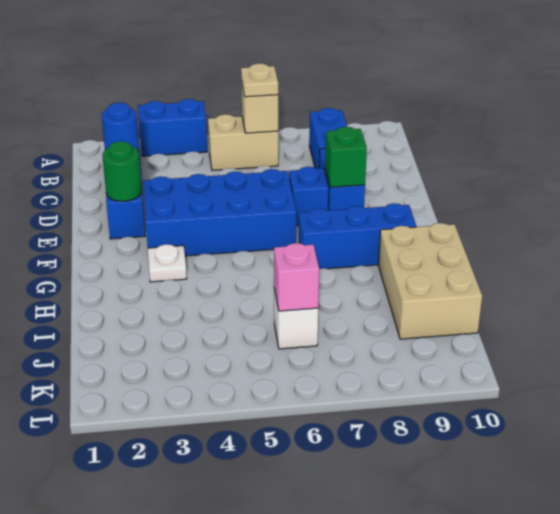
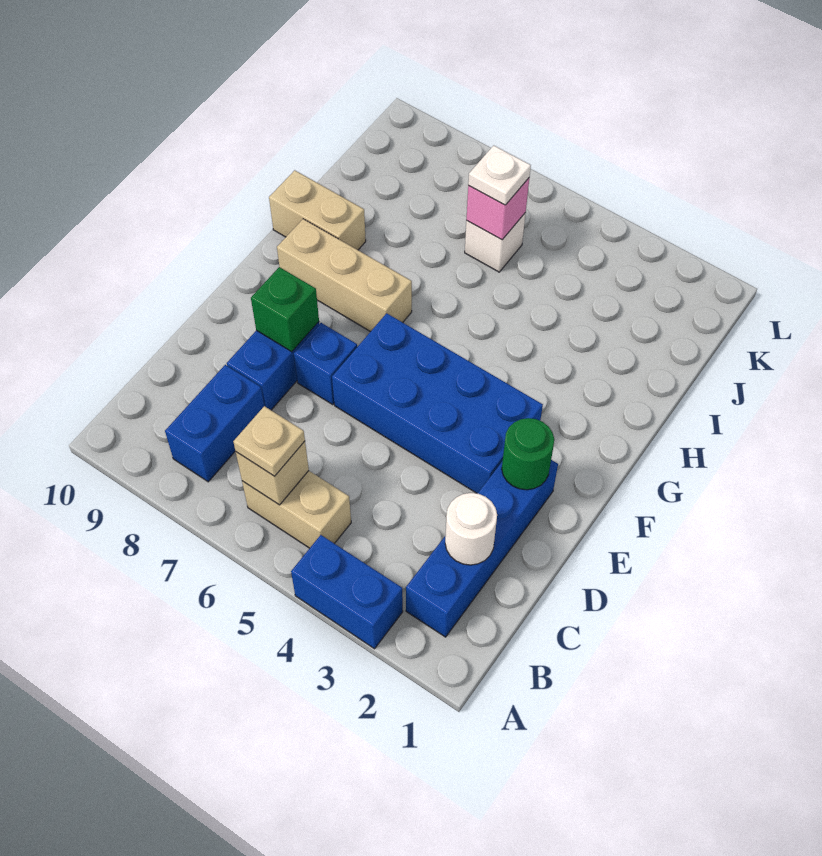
blue round brick C2 level 2 -> white round brick C2 level 2
white plate G3 level 1 -> white plate J6 level 3
blue brick G7:G9 level 1 -> tan brick G7:G9 level 1
tan brick H9:J10 level 1 -> tan brick H9:H10 level 1

